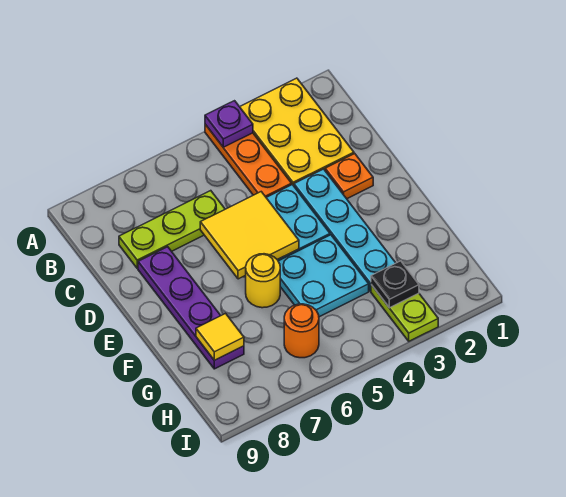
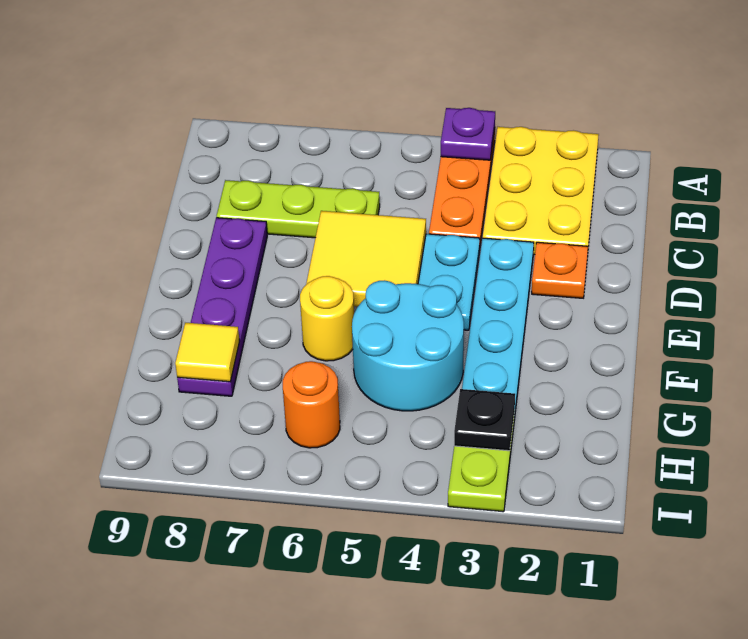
cyan plate F4:G5 level 1 -> cyan round brick F4:G5 level 1

